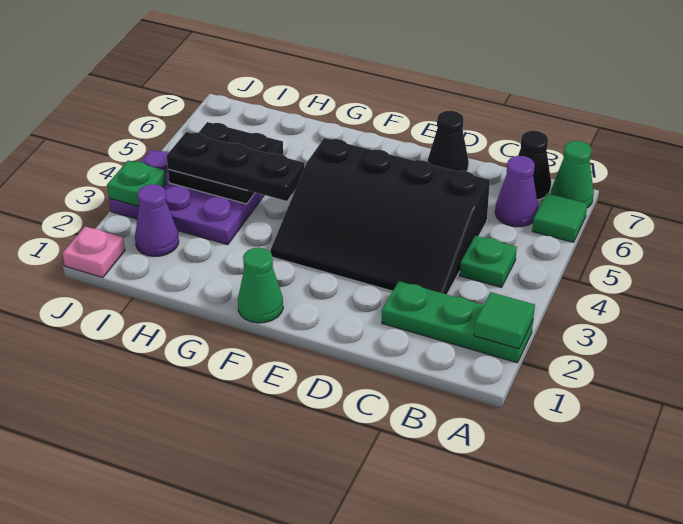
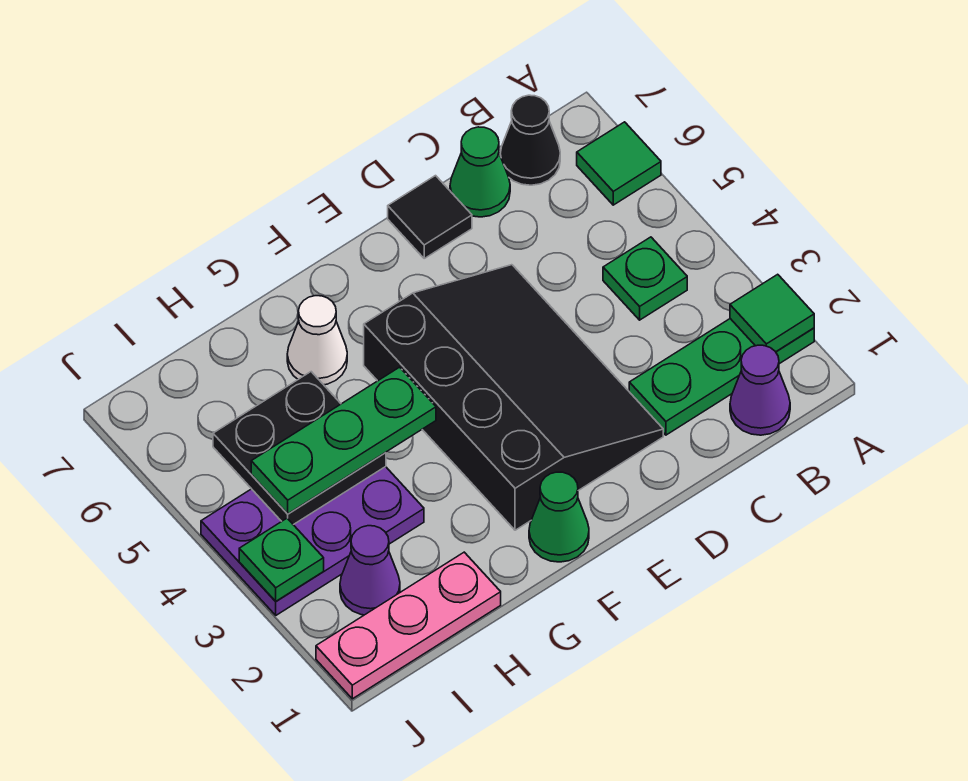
green cone A7 level 1 -> green cone C7 level 1
purple cone B6 level 1 -> purple cone B1 level 1
black slope C3:F5 level 1 top 5 -> black slope D2:F5 level 1 top F
black cone D7 level 1 -> black tile D7 level 1
black plate G4:I4 level 3 -> green plate G4:I4 level 3
none -> white cone G6 level 1
pink plate J1 level 1 -> pink plate H1:J1 level 1

